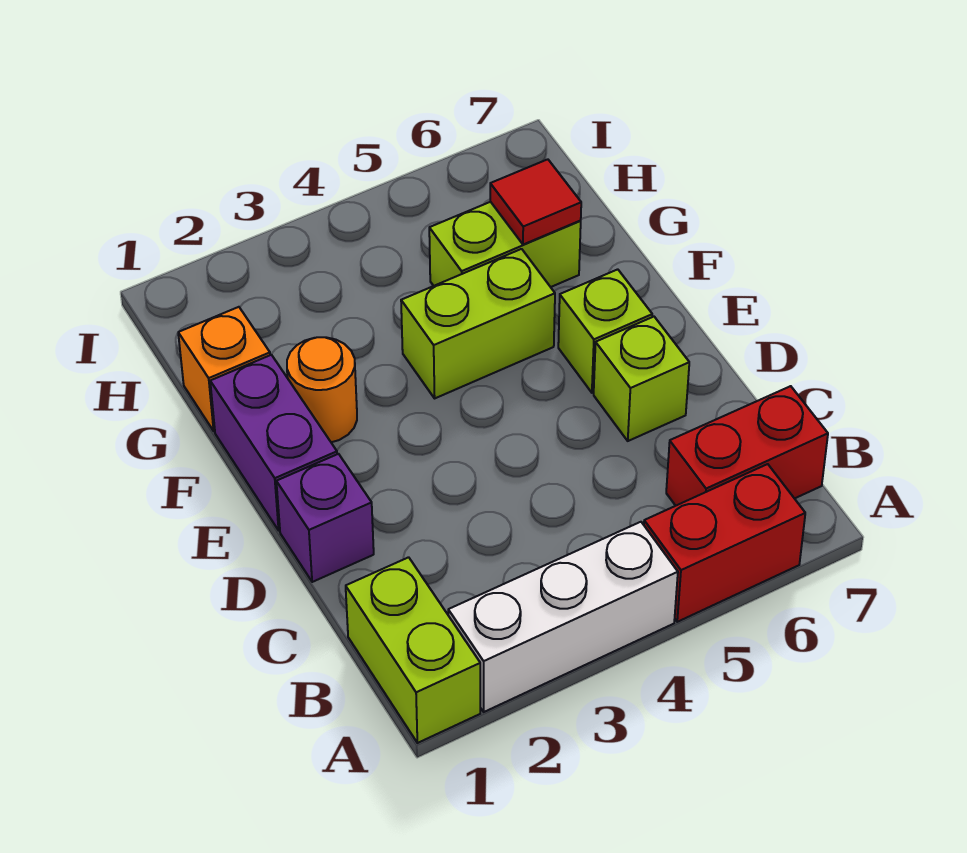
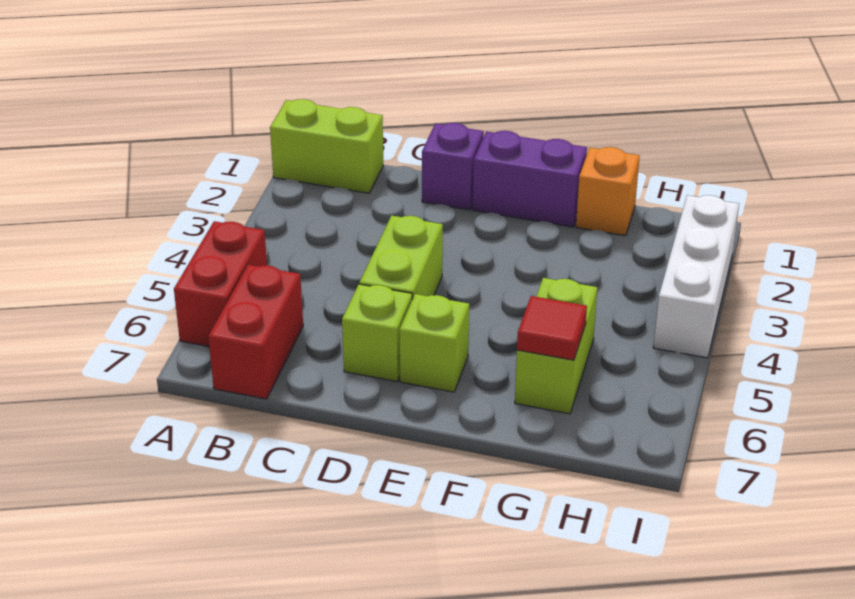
white brick A2:A4 level 1 -> white brick I2:I4 level 1
orange round brick F2 level 1 -> none
lime brick F4:F5 level 1 -> lime brick D4:D5 level 1

